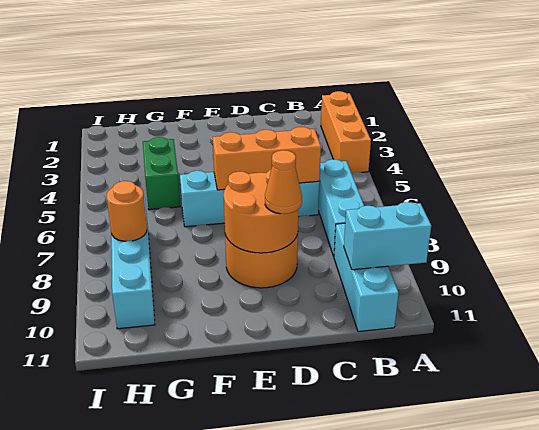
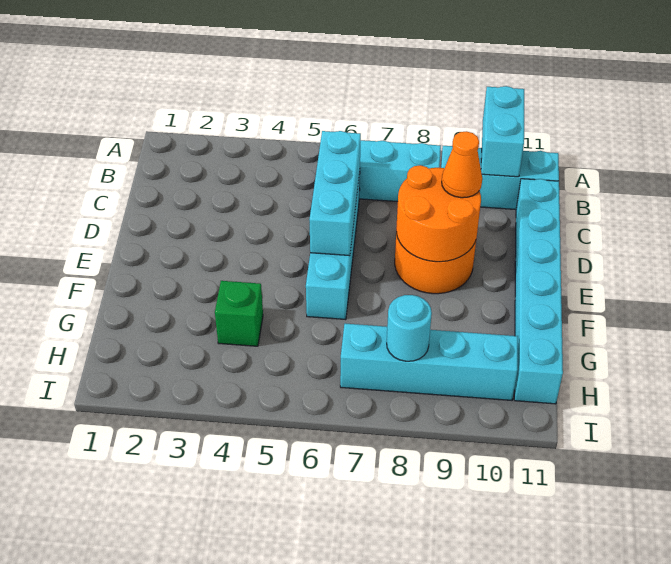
orange brick A2:A4 level 1 -> none
orange brick C6:E6 level 2 -> cyan brick C6:E6 level 2
none -> cyan brick C11:H11 level 1
green brick G4:G5 level 1 -> green brick G4 level 1
orange round brick H8 level 2 -> cyan round brick H8 level 2

